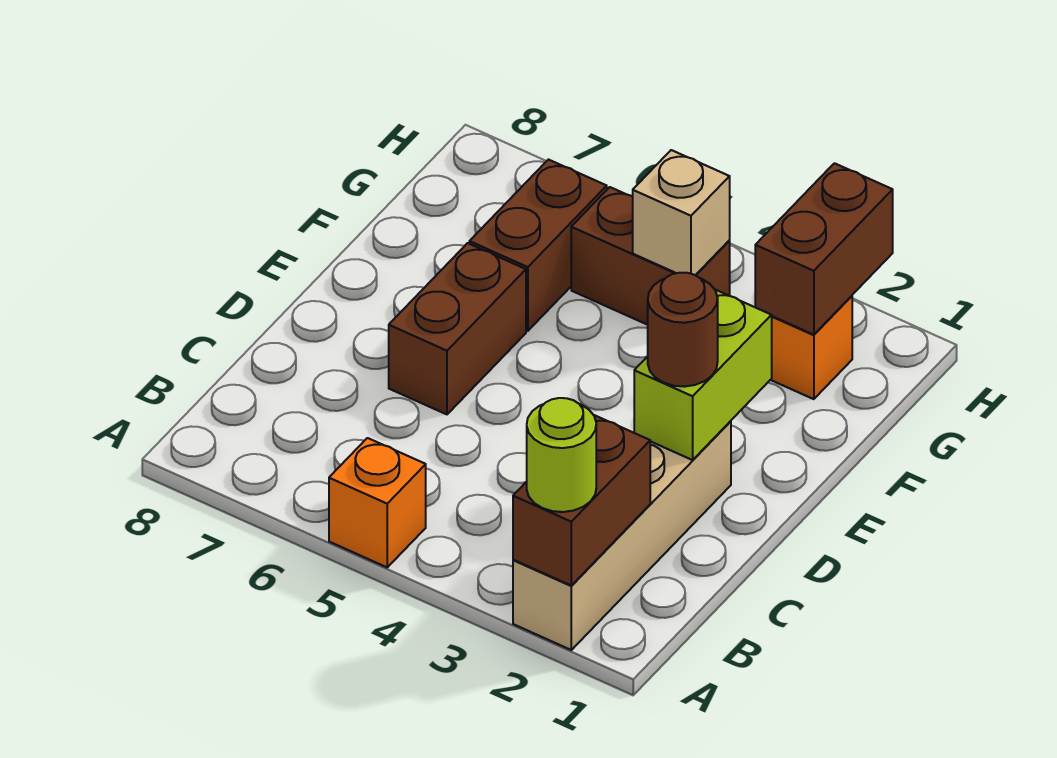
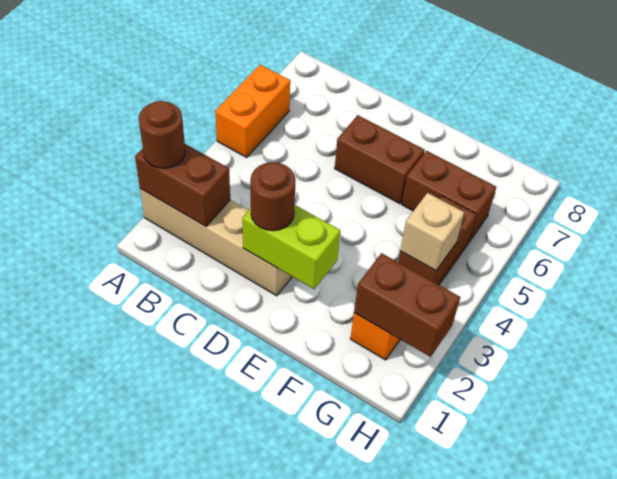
lime round brick A2 level 3 -> brown round brick A2 level 3
orange brick A5 level 1 -> orange brick A5:A6 level 1

